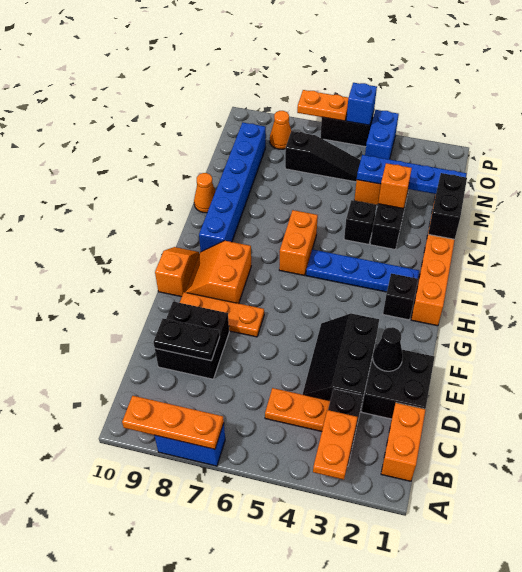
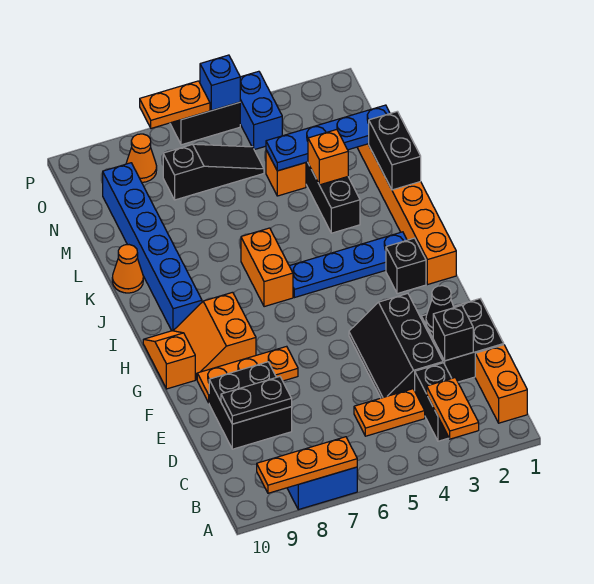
black brick K4 level 1 -> black brick D2 level 2

